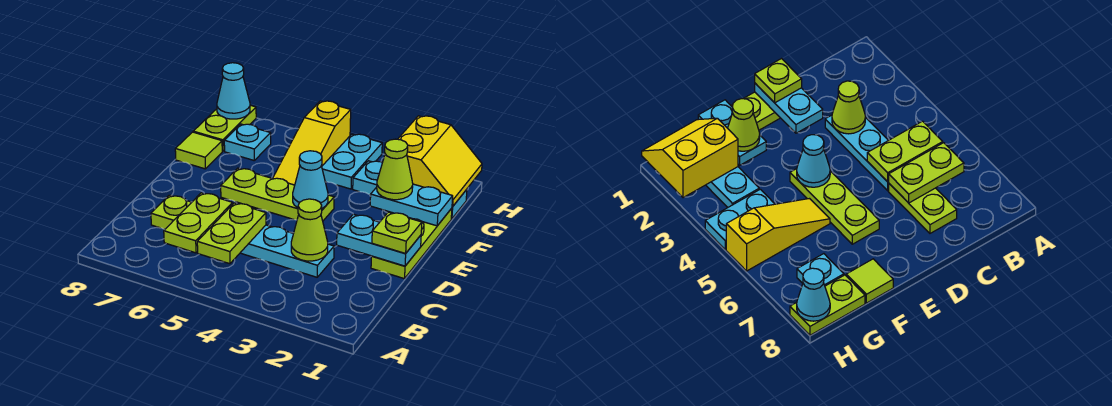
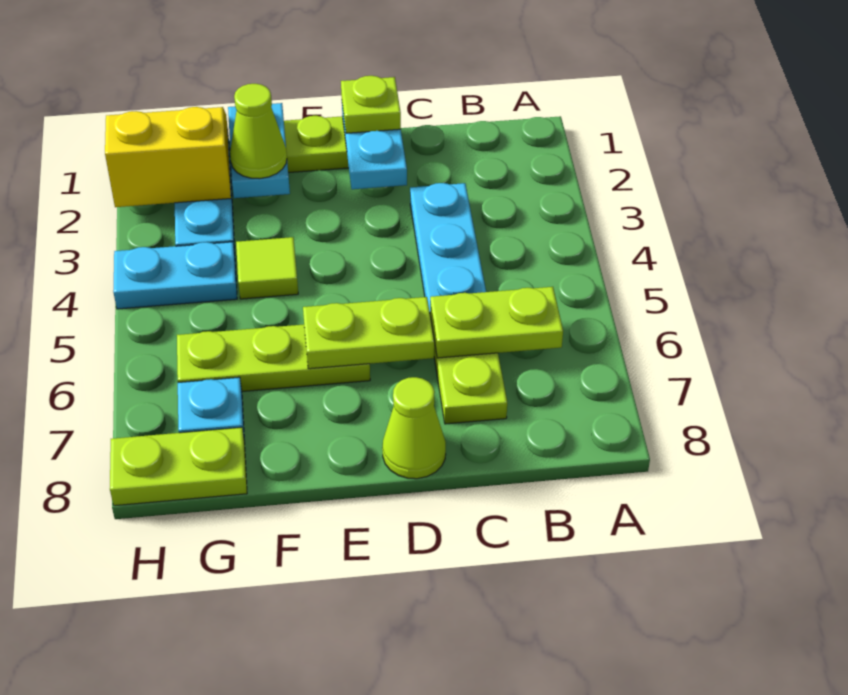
lime plate B5:C5 level 2 -> lime plate D6:E6 level 2
lime cone C3 level 2 -> lime cone D8 level 1
lime plate E4:E6 level 1 -> lime plate E6:G6 level 1
cyan cone E4 level 2 -> none
yellow slope F5:H5 level 1 top H -> none
lime tile F8 level 1 -> lime tile F4 level 1
cyan cone H8 level 2 -> none

